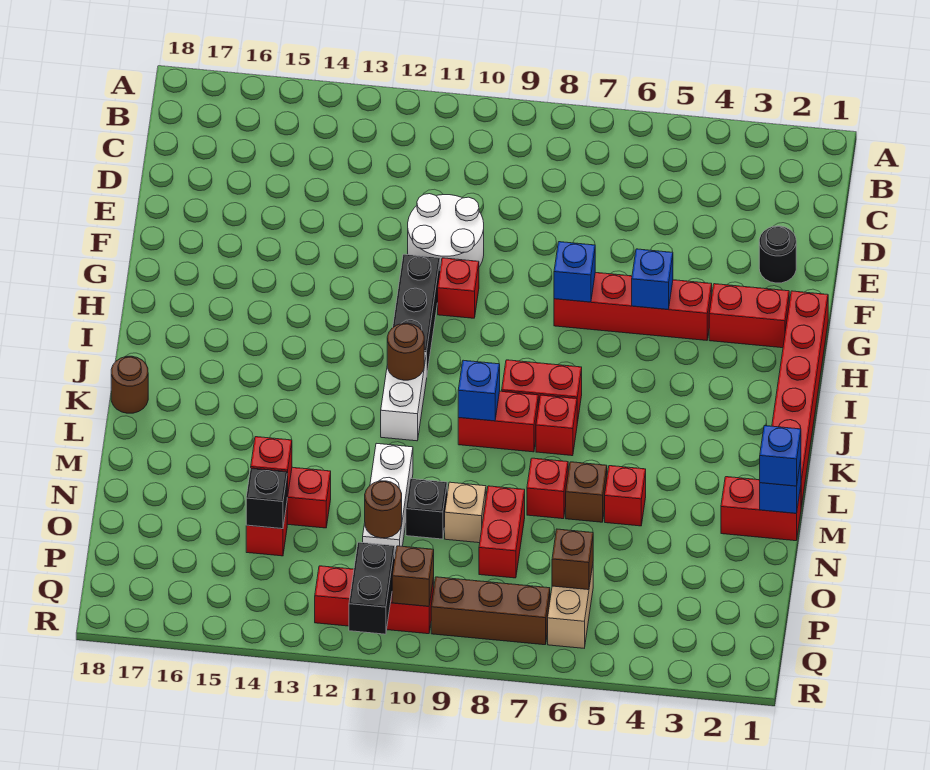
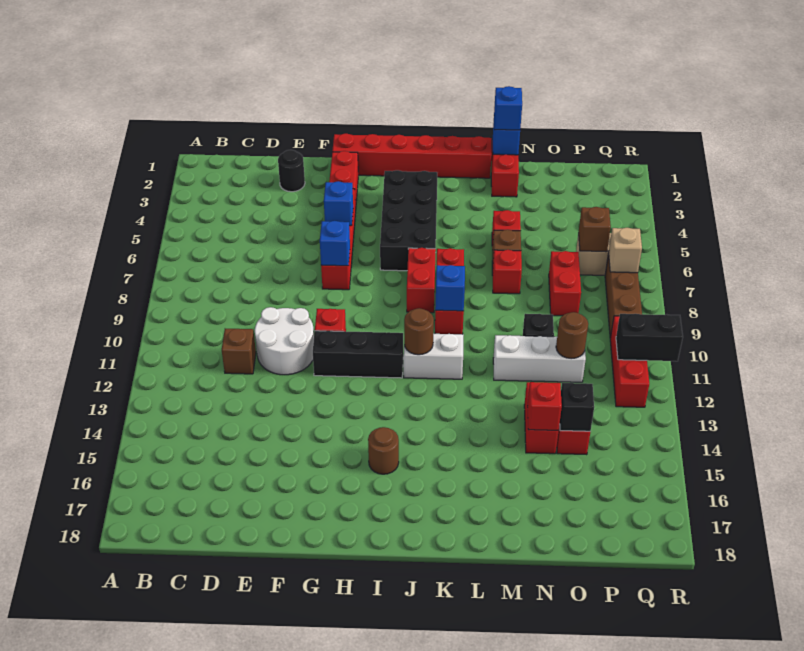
none -> black brick I3:J6 level 1
brown round brick K18 level 1 -> brown round brick I15 level 1
red brick N8:O8 level 1 -> red brick O7:O8 level 1
tan brick N9 level 1 -> tan brick Q7 level 2
brown brick Q10 level 2 -> brown brick D11 level 1

